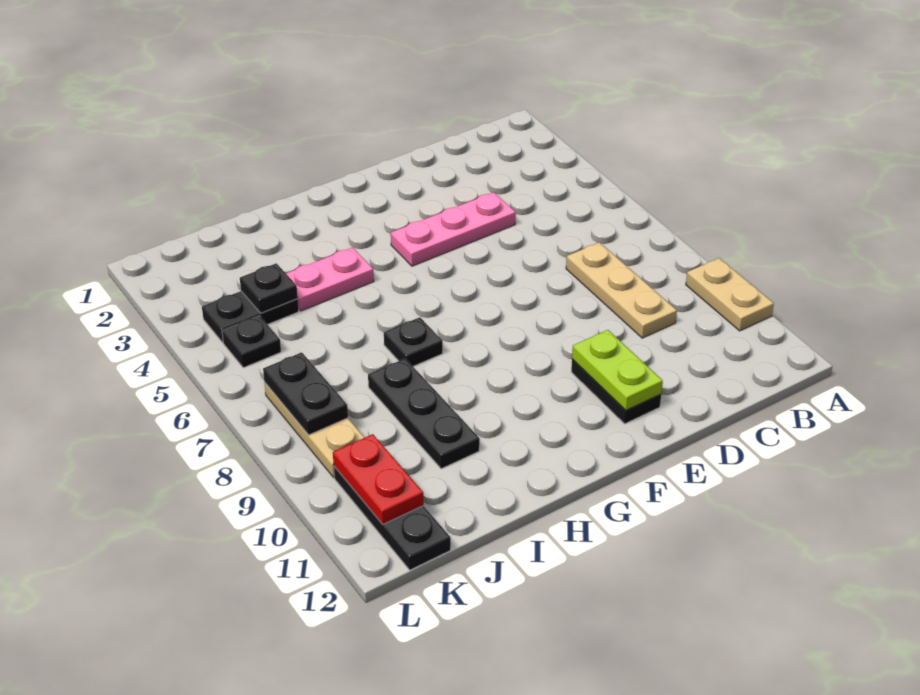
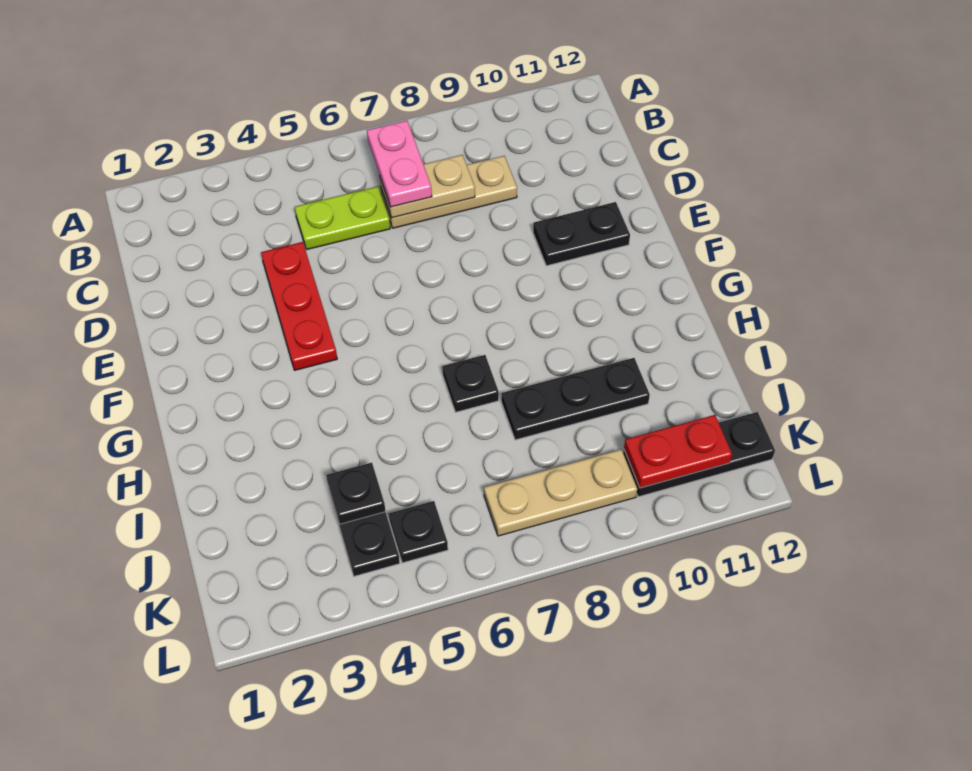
tan plate A9:A10 level 1 -> tan plate C7:C8 level 2
pink plate D4:F4 level 1 -> red plate D4:F4 level 1
lime plate E10:E11 level 2 -> lime plate C5:C6 level 1
pink plate H4:I4 level 1 -> pink plate B7:C7 level 3
black plate K7:K8 level 2 -> none

